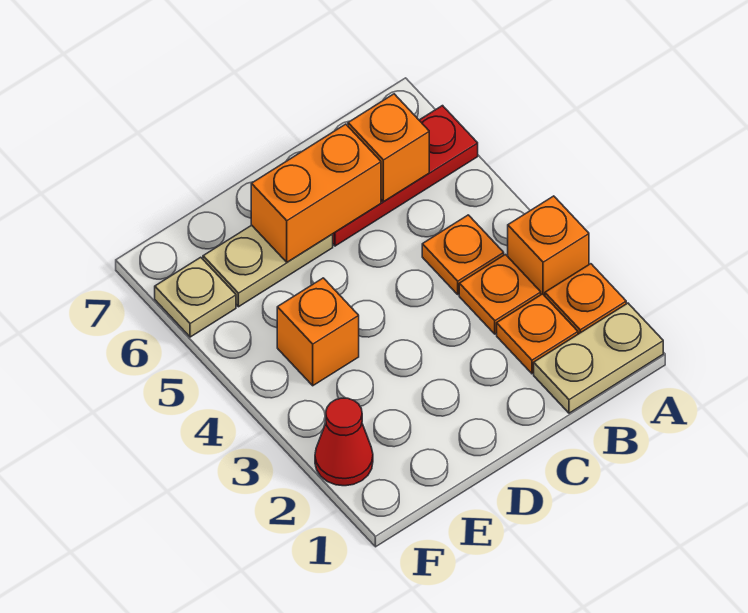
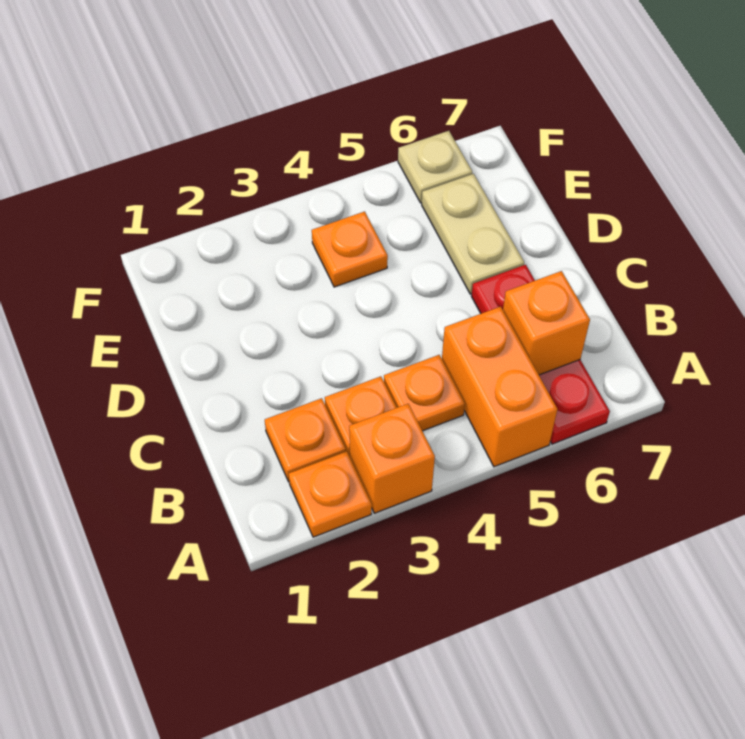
tan plate A1:B1 level 1 -> none
orange brick C6:D6 level 2 -> orange brick A5:B5 level 1
orange brick E4 level 1 -> orange plate E4 level 1
red cone F2 level 1 -> none

